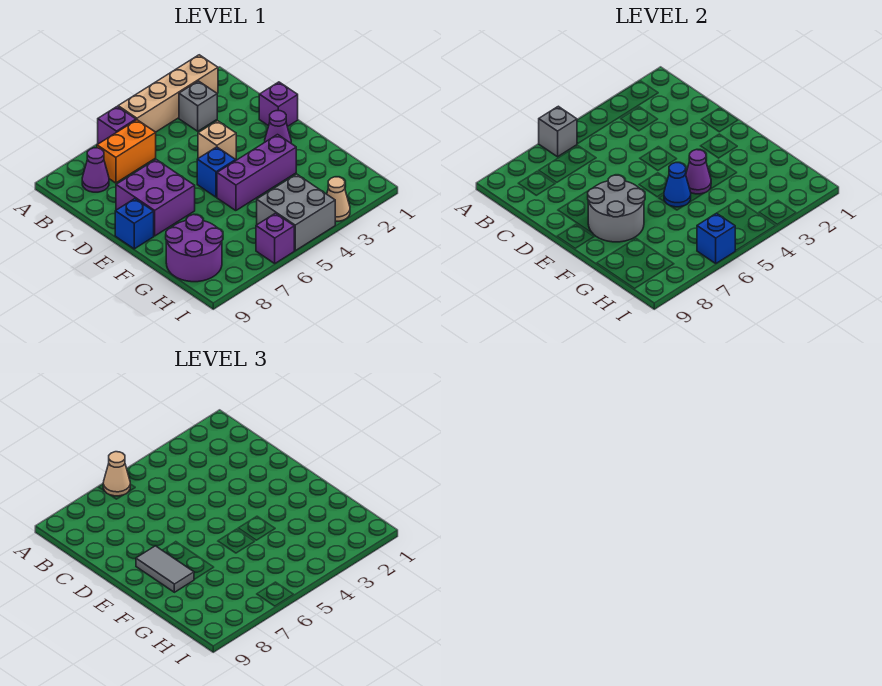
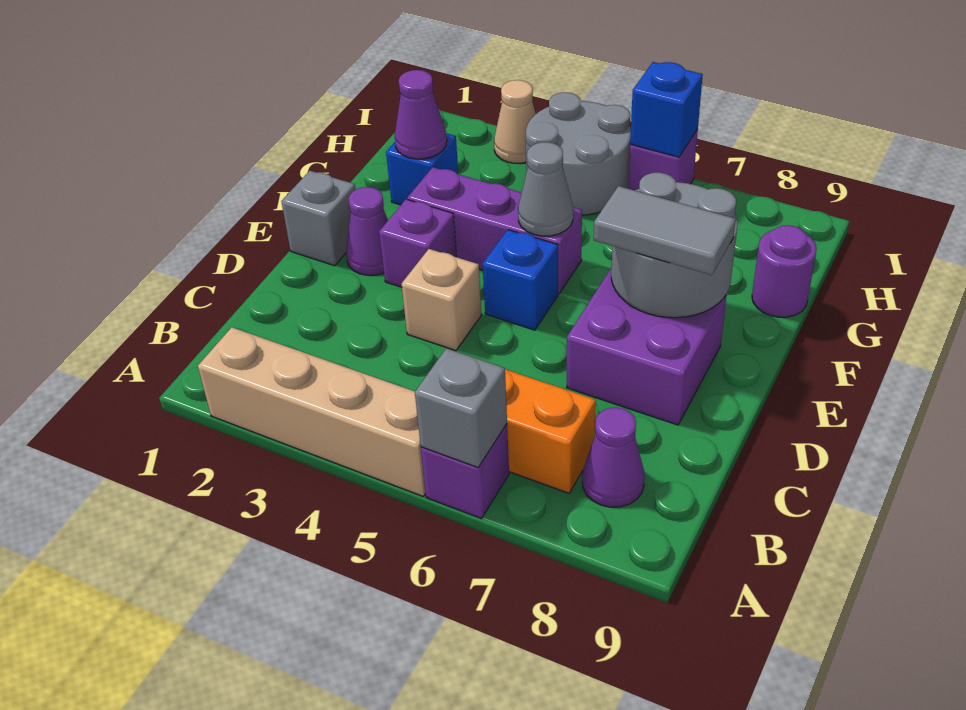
tan cone A6 level 3 -> none
grey brick B3 level 1 -> grey brick E1 level 1
purple brick D1 level 1 -> purple brick E3 level 1
grey tile E8:F8 level 3 -> grey tile E7:E8 level 3
blue brick E9 level 1 -> blue brick G2 level 1
purple cone F4 level 2 -> purple cone G2 level 2
blue cone F5 level 2 -> grey cone F5 level 2
purple round brick G8:H9 level 1 -> purple round brick G9 level 1
grey brick H4:I5 level 1 -> grey round brick H4:I5 level 1

